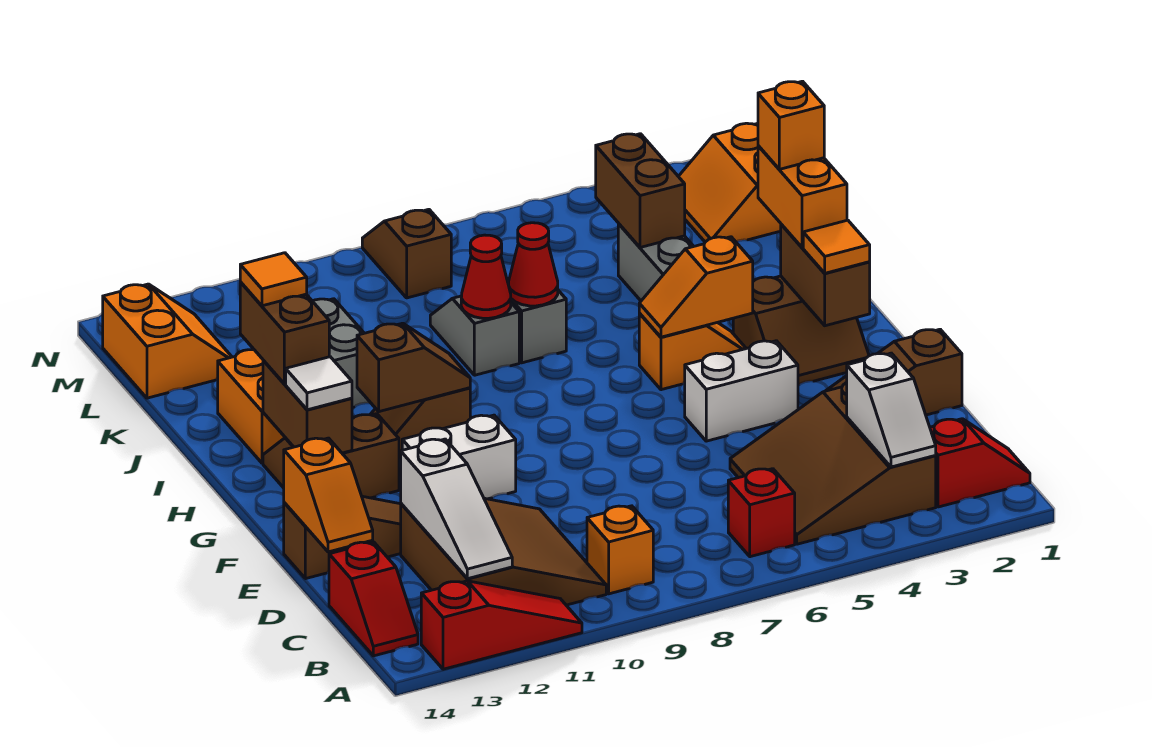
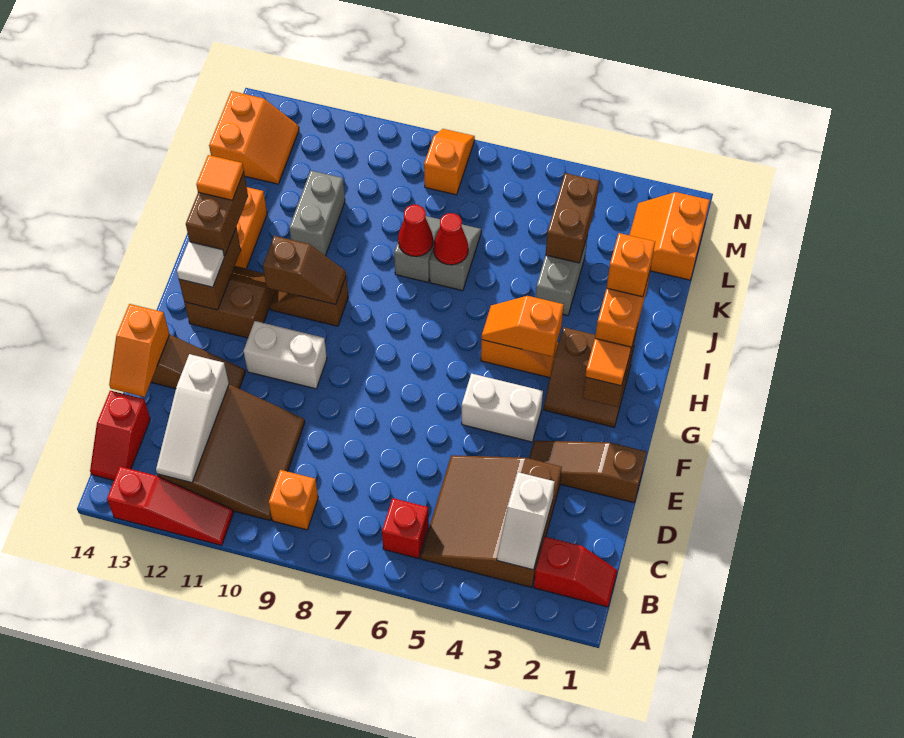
brown slope M8:N8 level 1 top M -> orange slope M8:N8 level 1 top M

